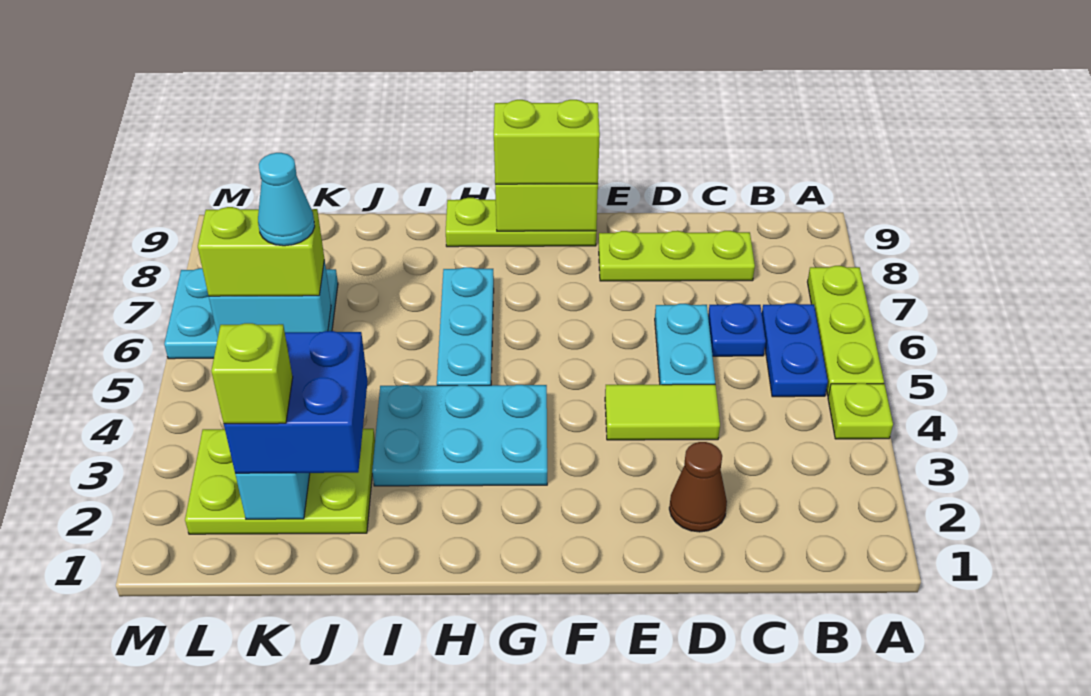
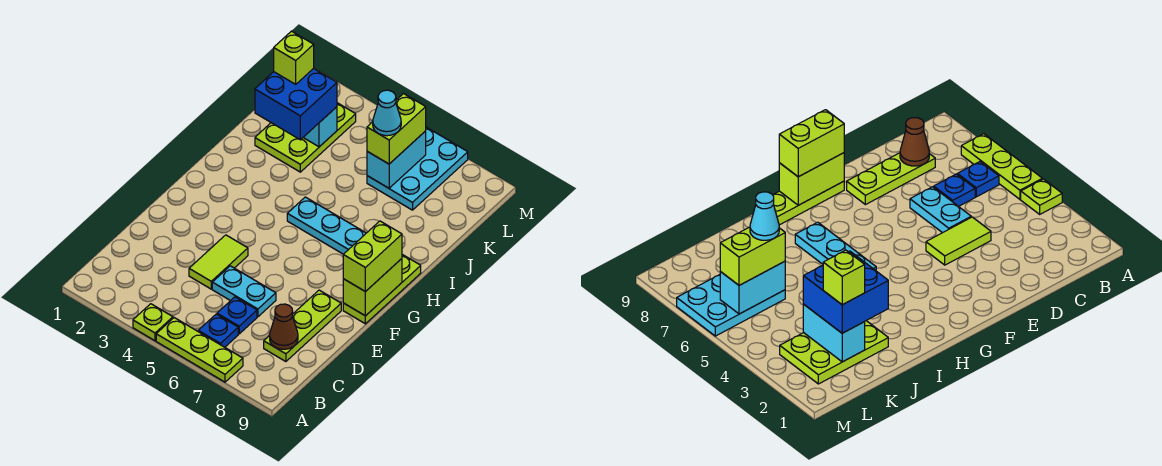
blue plate B5:B6 level 1 -> blue plate B6 level 1
brown cone D2 level 1 -> brown cone C8 level 2
cyan plate G3:I4 level 1 -> none

